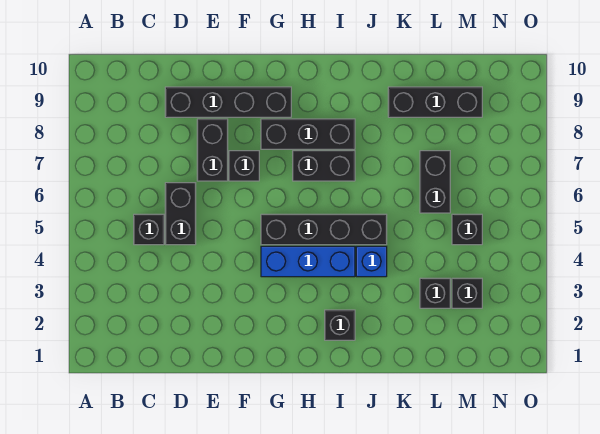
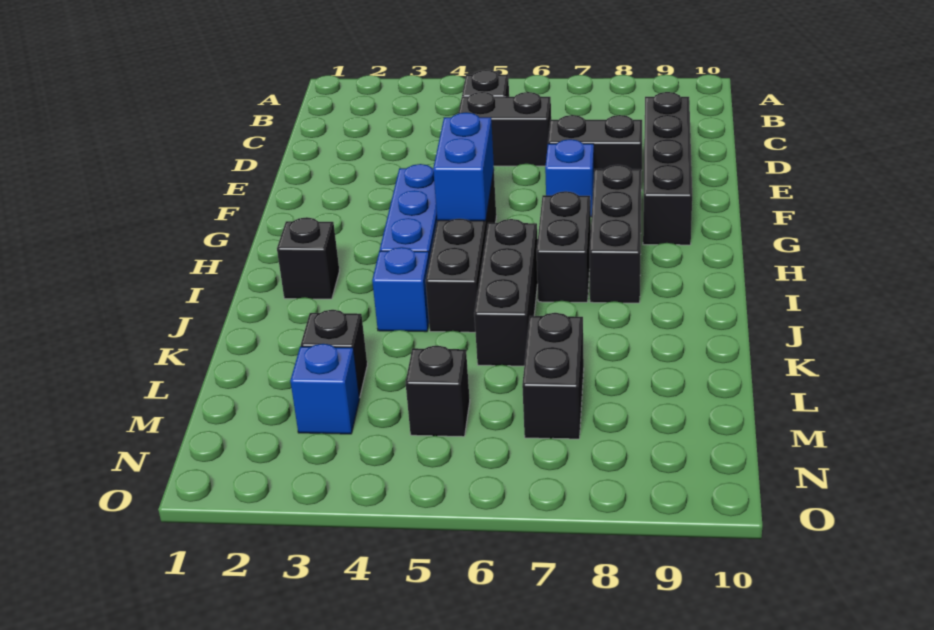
black brick F7 level 1 -> blue brick F7 level 1
none -> blue brick G5:H5 level 2
black brick K9:M9 level 1 -> black brick I6:K6 level 1
black brick L6:L7 level 1 -> black brick L7:M7 level 1
black brick M3 level 1 -> blue brick M3 level 1

